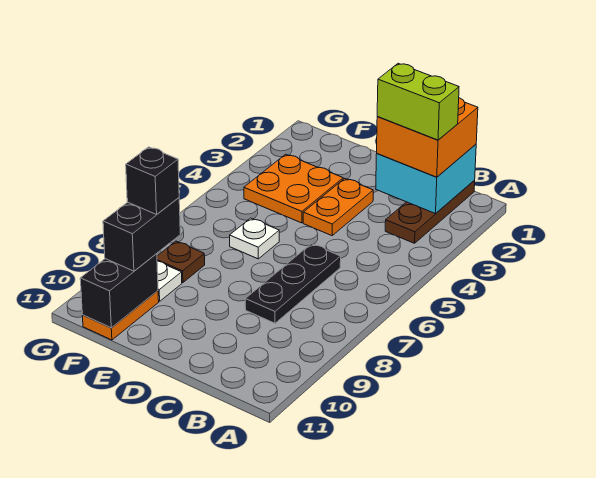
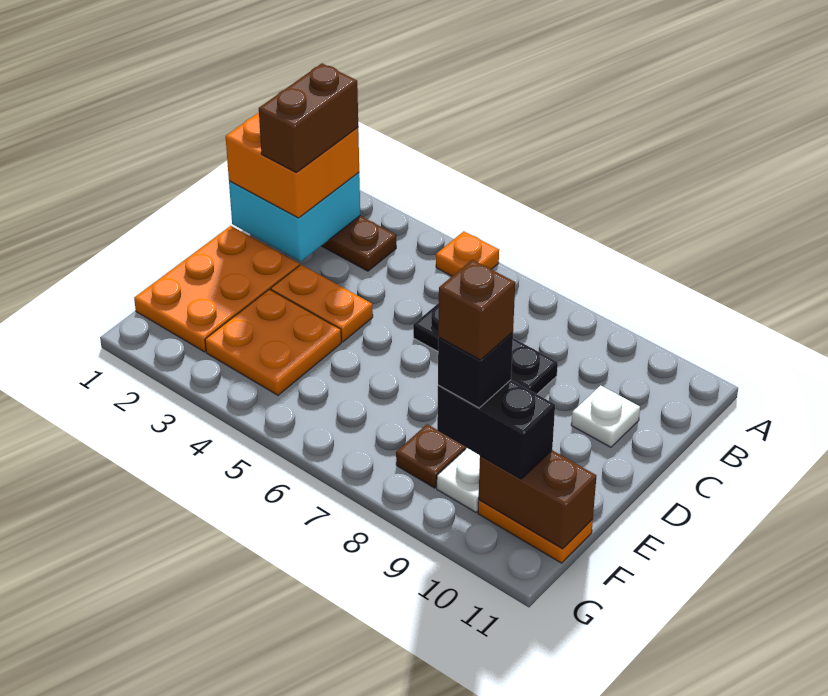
none -> orange plate A5 level 1
lime brick B2:C2 level 4 -> brown brick B2:C2 level 4
none -> orange plate D1:F2 level 1
white plate E6 level 1 -> white plate C10 level 1
none -> brown brick F9 level 5
black brick F10:F11 level 2 -> brown brick F10:F11 level 2

